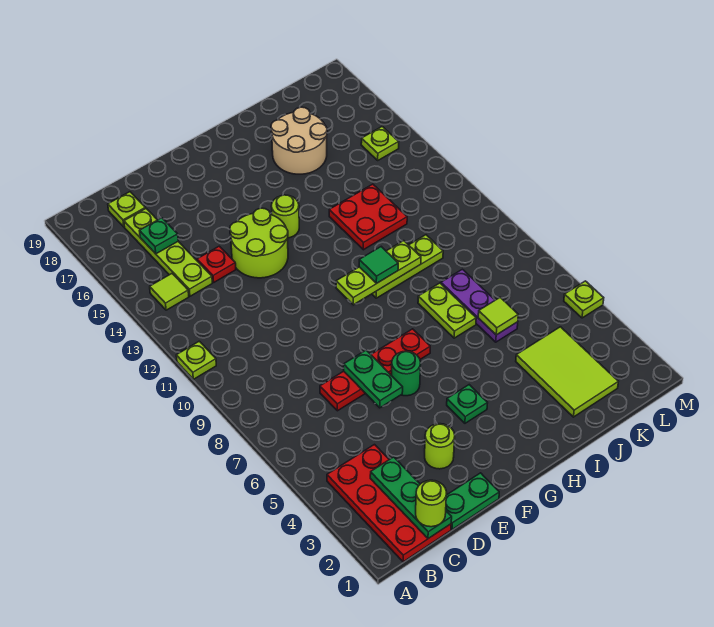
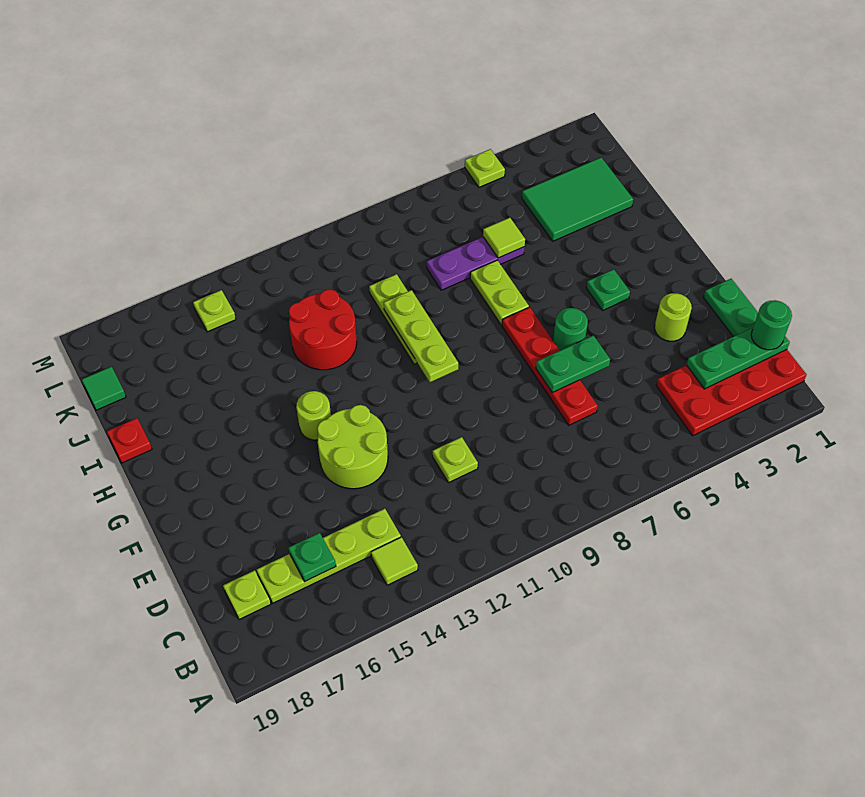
lime plate A11 level 1 -> lime plate D11 level 1
lime round brick C1 level 3 -> green round brick C1 level 3
red plate D14 level 1 -> red plate I19 level 1
green tile H10 level 3 -> green tile K19 level 1
lime plate I7:I8 level 1 -> lime plate H7:I7 level 1
red plate I12:J13 level 1 -> red round brick I12:J13 level 1
tan round brick I16:J17 level 1 -> none
lime tile J2:K4 level 1 -> green tile J2:K4 level 1

